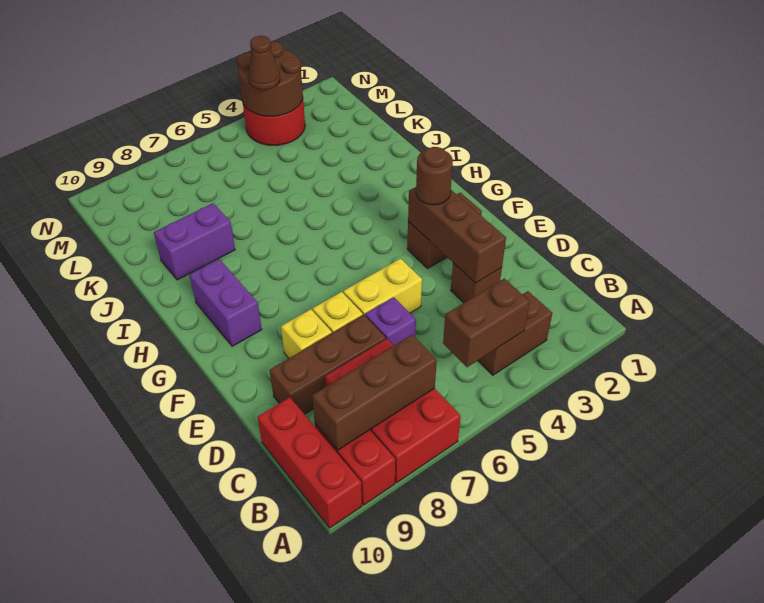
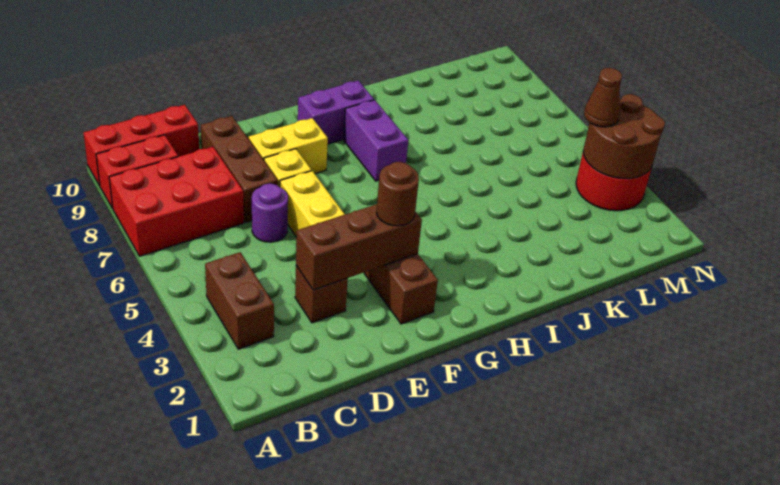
brown brick B4:B5 level 2 -> none
brown brick B7:B9 level 2 -> none
purple brick D6 level 1 -> purple round brick D6 level 1
yellow brick E8 level 1 -> yellow brick E8:F8 level 1
purple brick J8:J9 level 1 -> purple brick H7:H8 level 1

